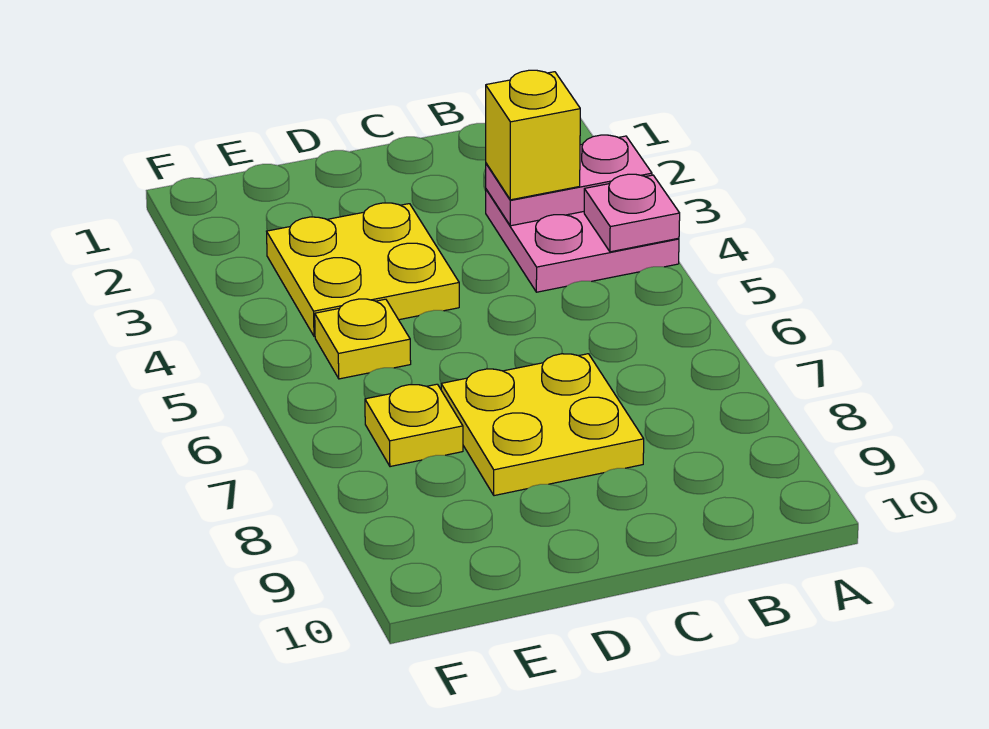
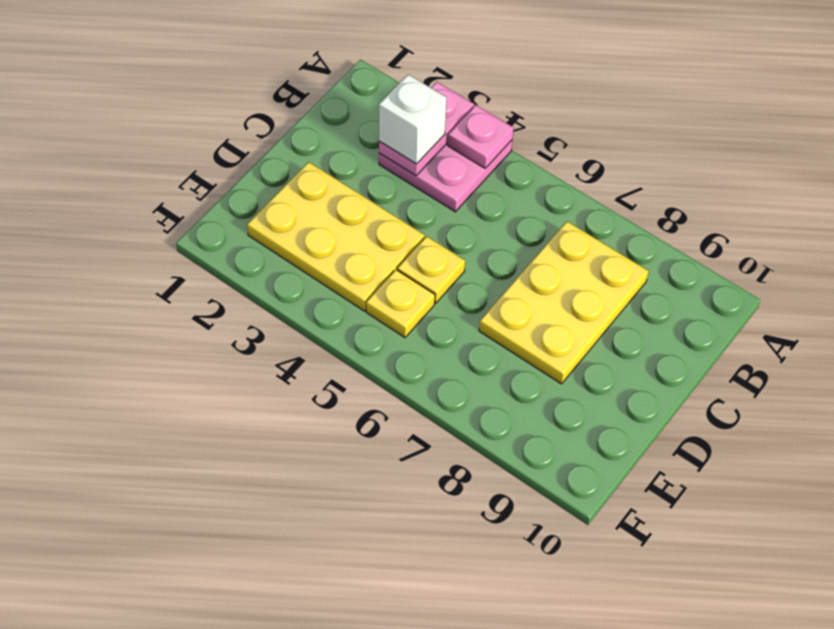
yellow brick B3 level 3 -> white brick B3 level 3
yellow plate C7:D8 level 1 -> yellow plate B7:D8 level 1
yellow plate D3:E4 level 1 -> yellow plate D2:E4 level 1
yellow plate E7 level 1 -> yellow plate D5 level 1

